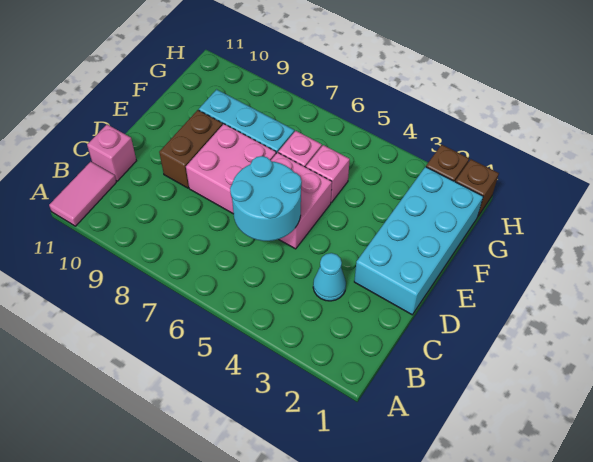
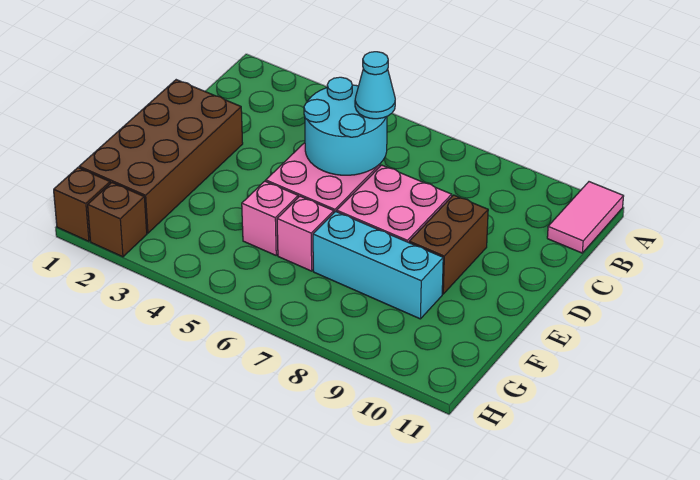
cyan cone C3 level 1 -> cyan cone C6 level 3
pink brick C11 level 1 -> none
cyan brick D1:G2 level 1 -> brown brick D1:G2 level 1

